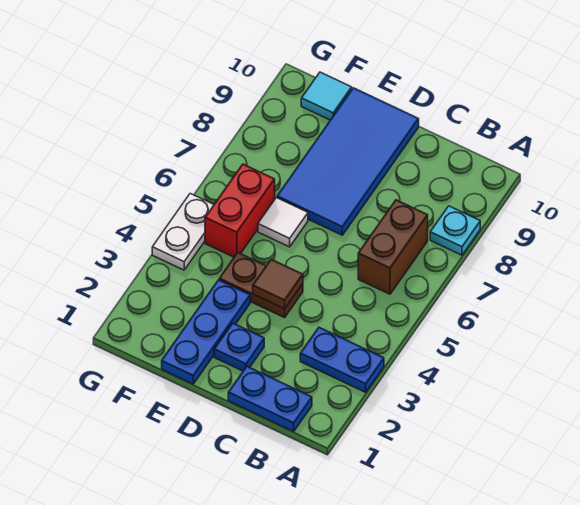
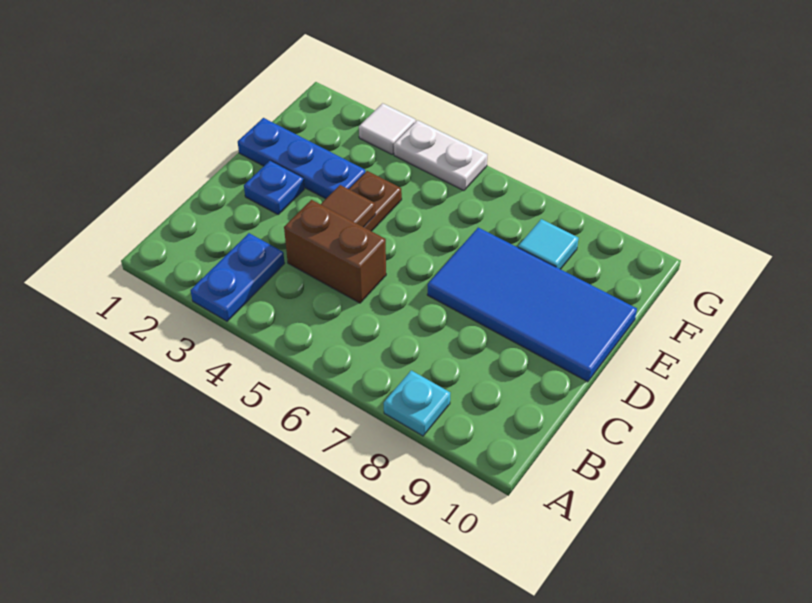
blue plate B1:C1 level 1 -> none
brown brick B6:B7 level 1 -> brown brick C4:C5 level 1
white tile E6 level 1 -> white tile G3 level 1
red brick F5:F6 level 1 -> none
cyan tile F10 level 1 -> cyan tile F8 level 1

